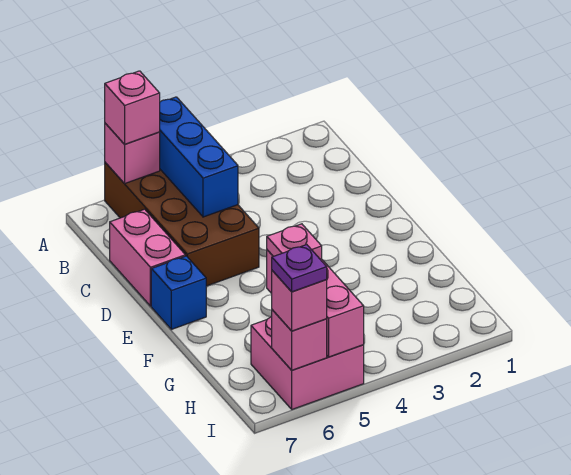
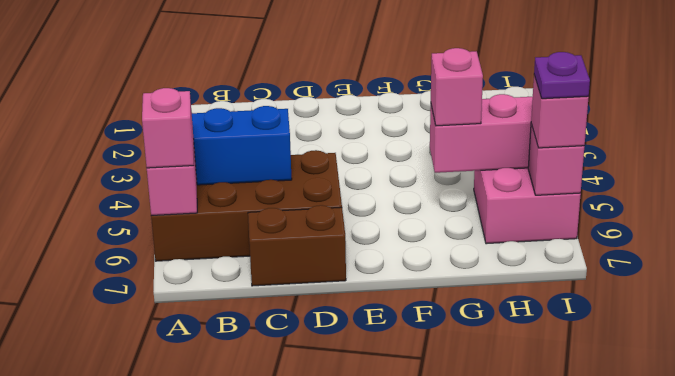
pink brick C7:D7 level 1 -> brown brick C7:D7 level 1
blue brick E7 level 1 -> none
pink plate G5 level 3 -> pink brick G5 level 3

